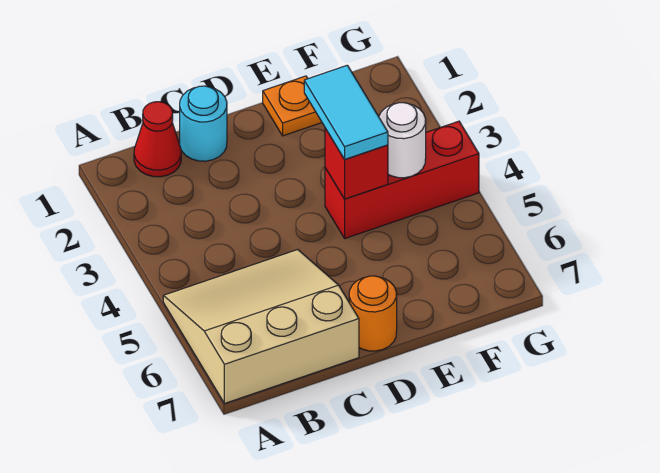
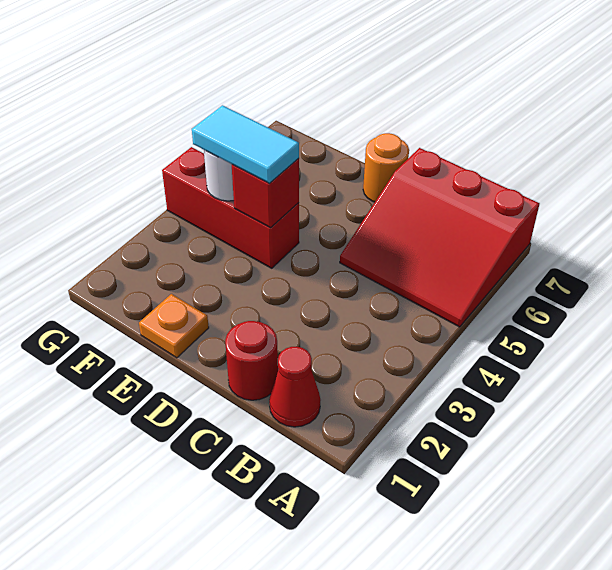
tan slope A5:C7 level 1 top 7 -> red slope A5:C7 level 1 top 7
cyan round brick C1 level 1 -> red round brick C1 level 1
cyan tile E3:E4 level 3 -> cyan tile E4:F4 level 3

